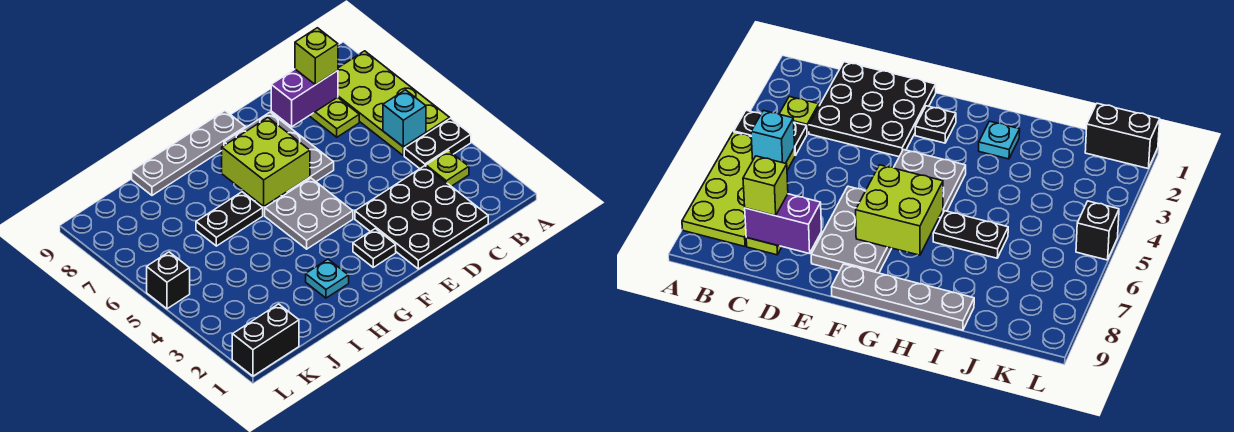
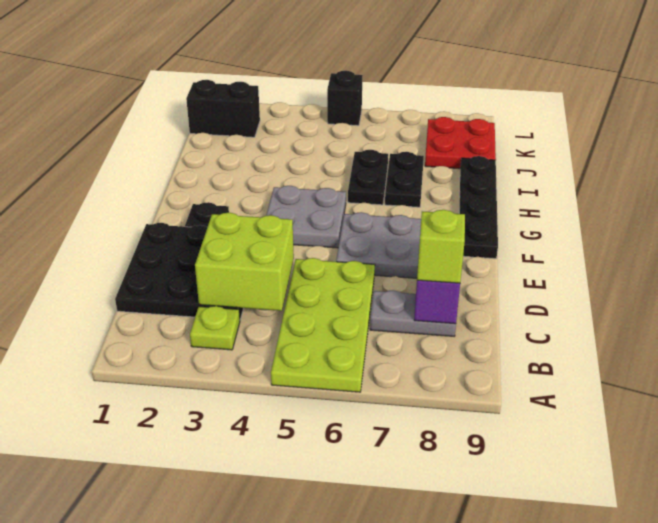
black plate A4:B4 level 1 -> black plate H7:I7 level 1
lime plate A5:B8 level 1 -> lime plate A5:D6 level 1
cyan brick B5 level 2 -> none
lime plate C7:C8 level 1 -> grey plate C7:C8 level 1
lime brick F6:G7 level 2 -> lime brick C3:D4 level 2
grey plate F9:I9 level 1 -> black plate F9:I9 level 1
cyan plate H2 level 1 -> none
none -> red plate J8:K9 level 1
black brick K1:L1 level 1 -> black brick K1:K2 level 1

